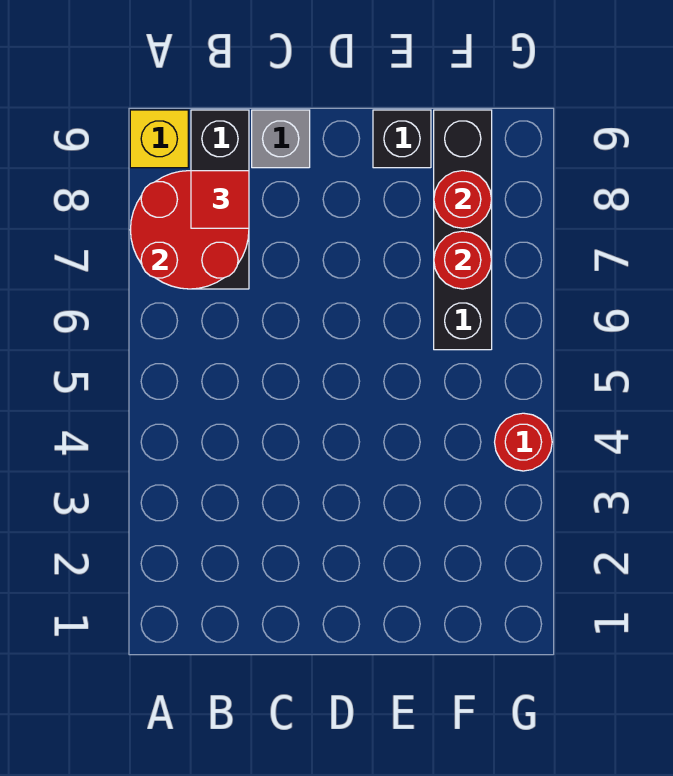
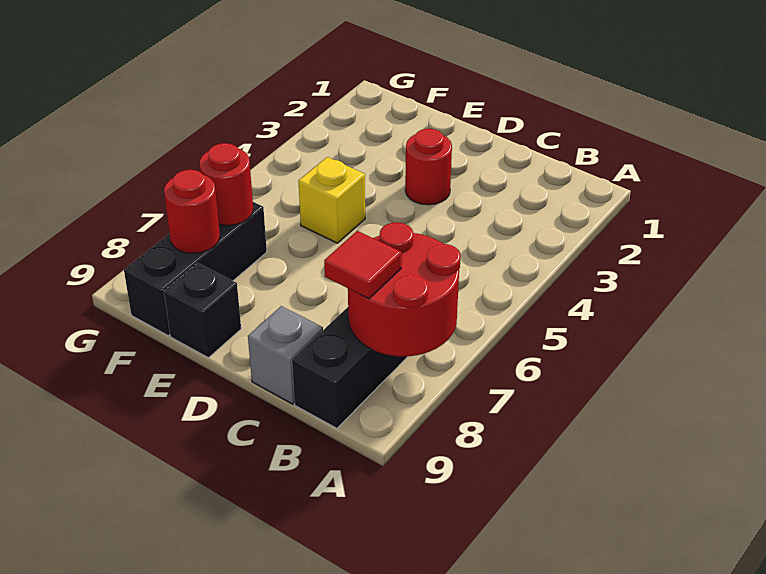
yellow brick A9 level 1 -> yellow brick E5 level 1
black brick F6:F9 level 1 -> black brick F7:F9 level 1
red round brick G4 level 1 -> red round brick D3 level 1

